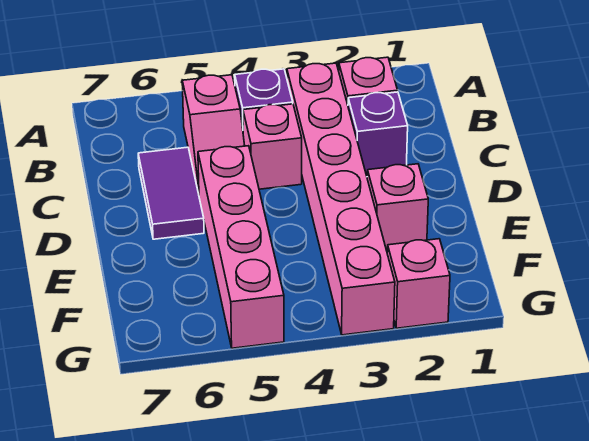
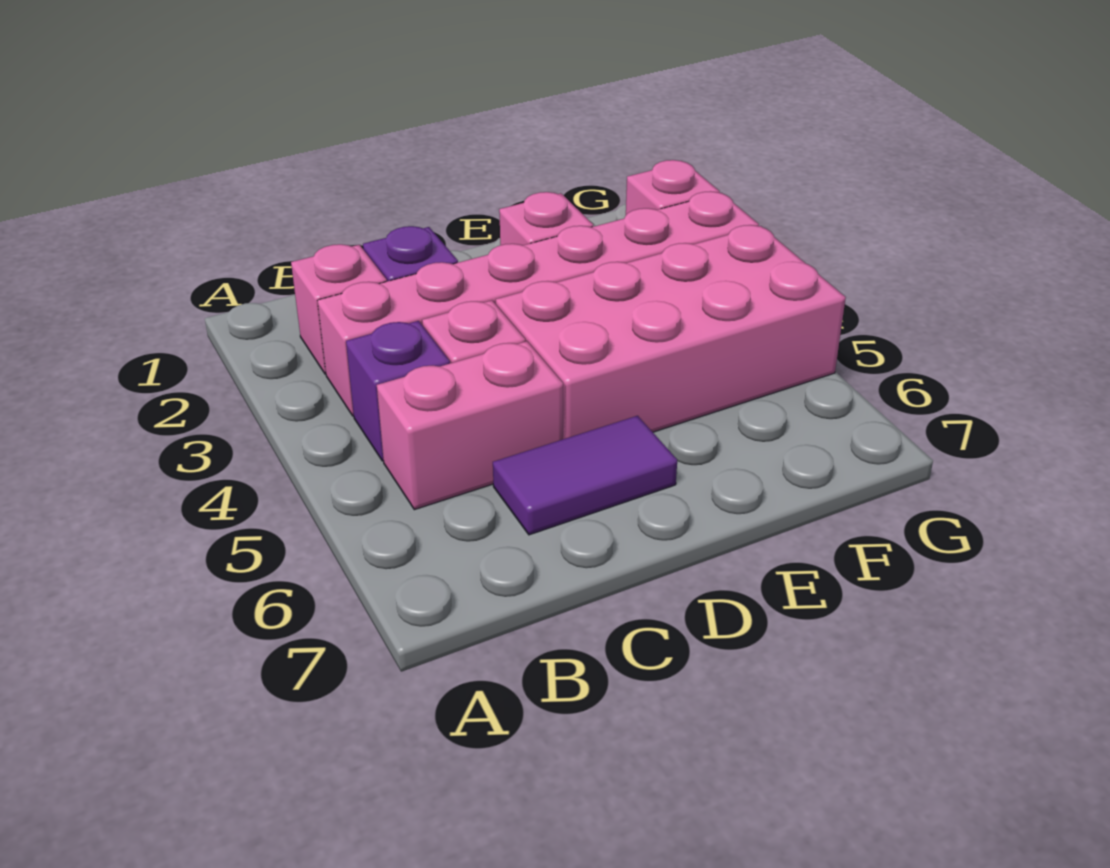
pink slope B5:C5 level 1 top B -> pink brick B5:C5 level 1
pink brick D5:G5 level 1 -> pink brick D4:G5 level 1

